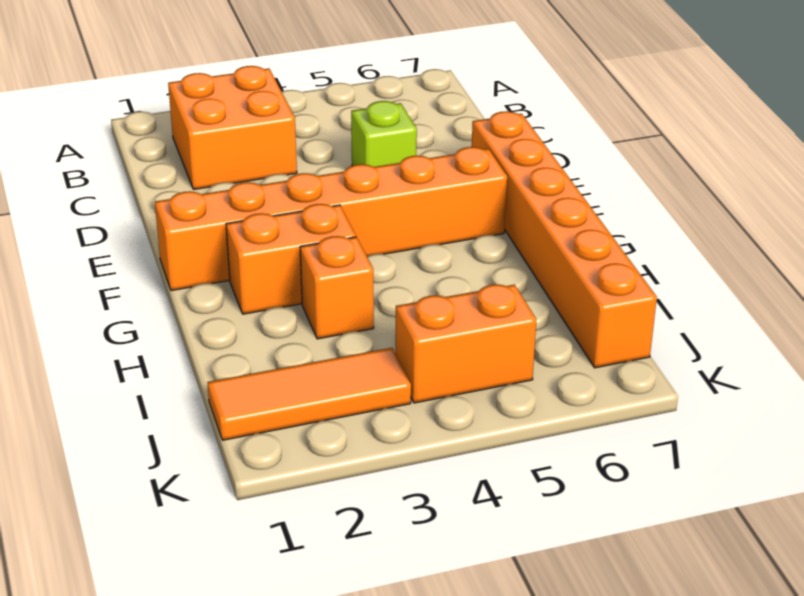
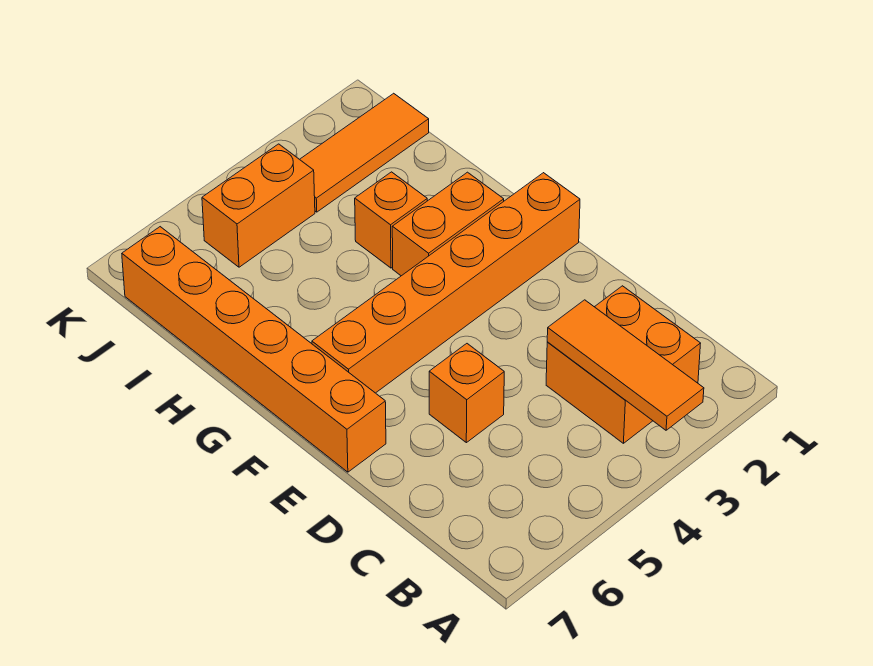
none -> orange tile A3:C3 level 2
lime brick D5 level 1 -> orange brick D5 level 1

